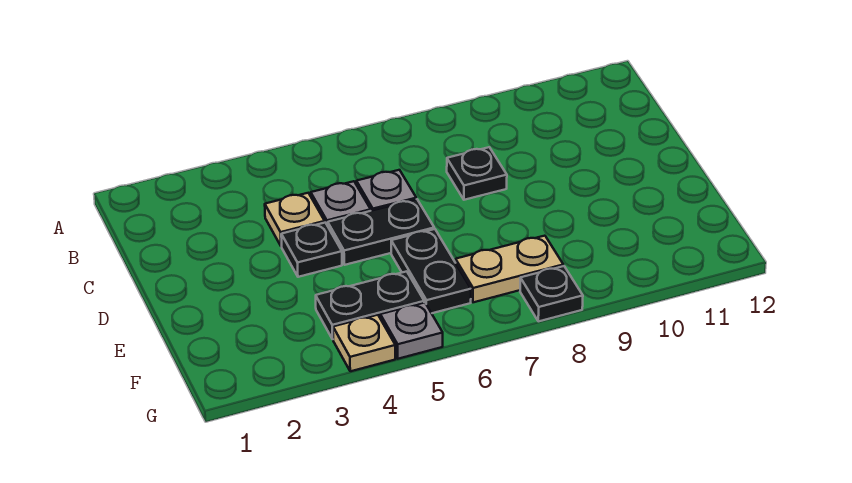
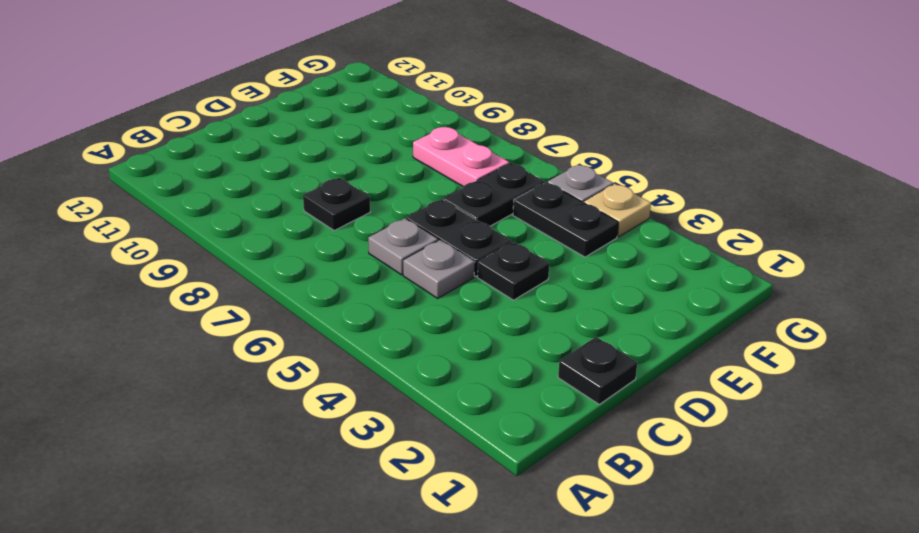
tan plate C4 level 1 -> none
tan plate F7:F8 level 1 -> pink plate F7:F8 level 1
black plate G8 level 1 -> black plate C1 level 1

